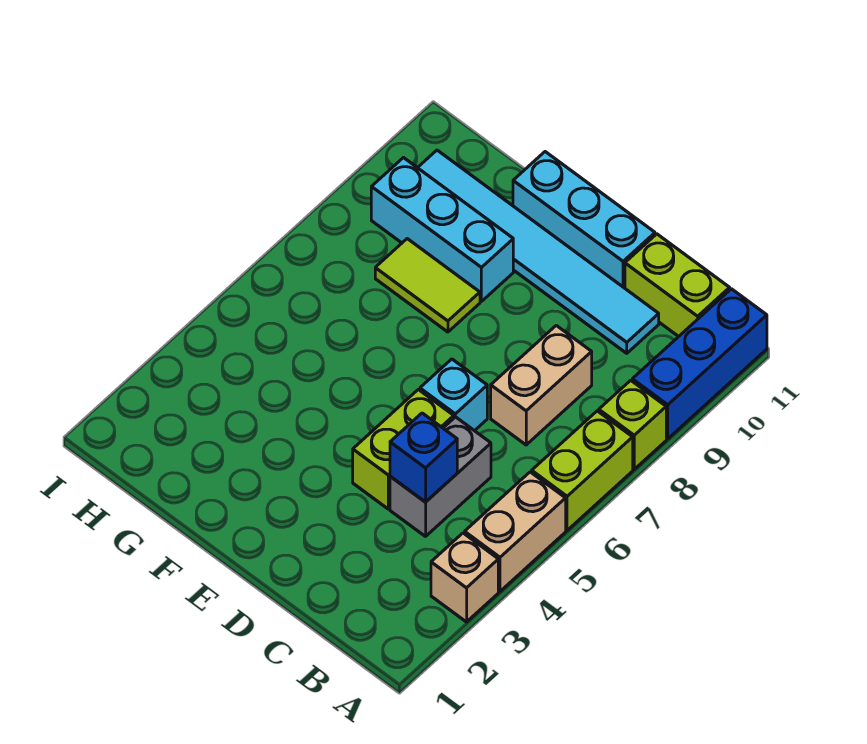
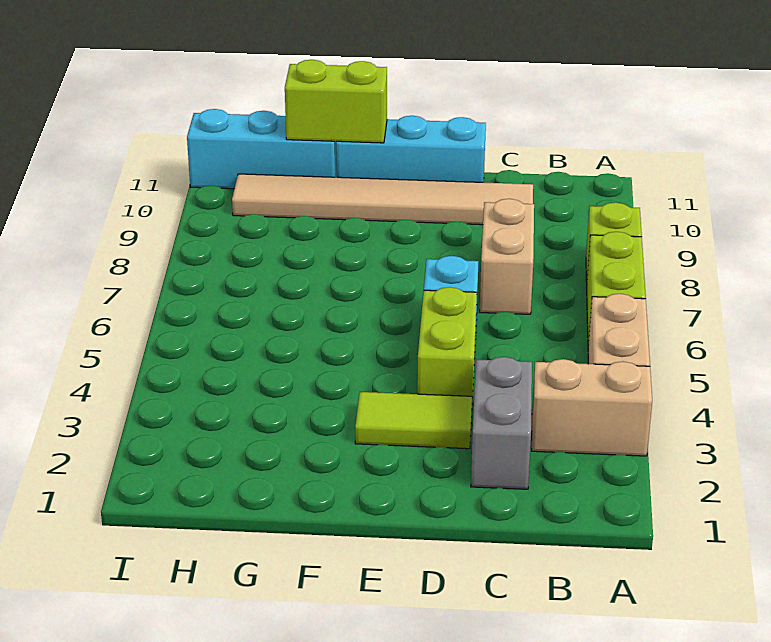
tan brick A3 level 1 -> tan brick A3:B3 level 1
blue brick A9:A11 level 1 -> none
lime brick B11:C11 level 1 -> lime brick F11:G11 level 2
grey brick C4:C5 level 1 -> grey brick C2:C3 level 1
blue brick C4 level 2 -> none
cyan tile C10:H10 level 1 -> tan tile C10:H10 level 1
lime tile F8:G8 level 1 -> lime tile D3:E3 level 1
cyan brick F9:H9 level 1 -> cyan brick G11:I11 level 1

